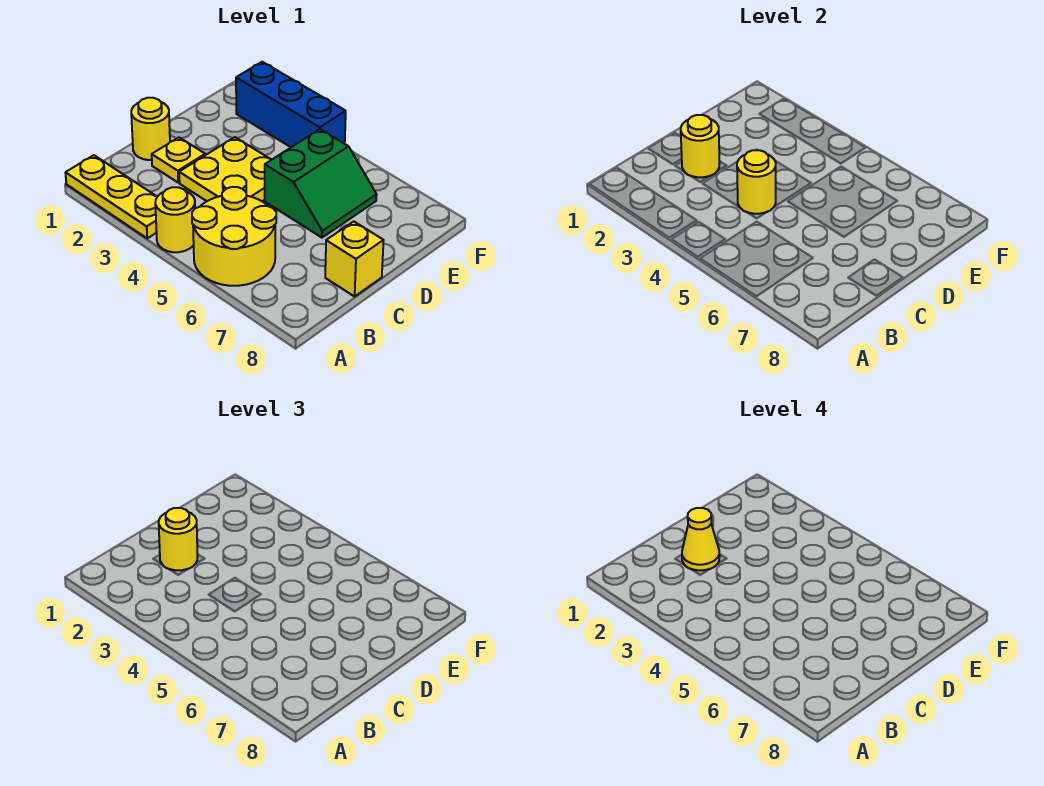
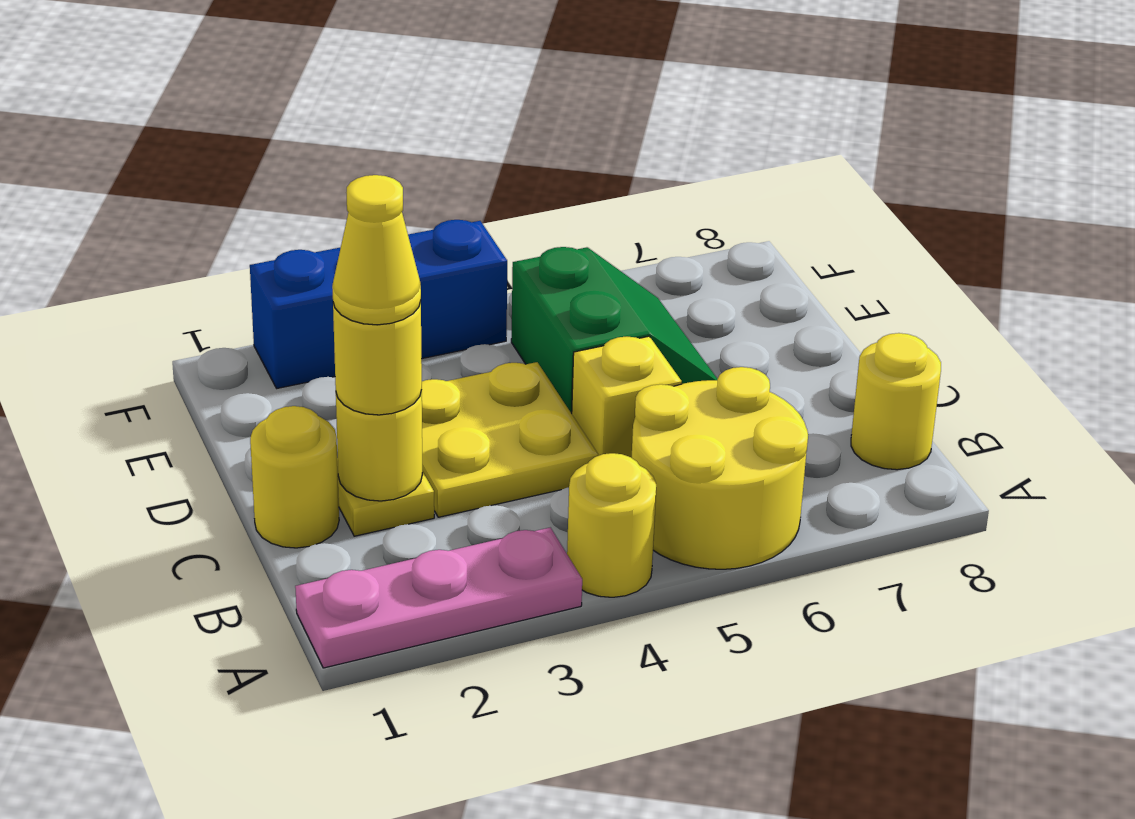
yellow plate A1:A3 level 1 -> pink plate A1:A3 level 1
yellow round brick C4 level 2 -> yellow round brick B8 level 1
yellow brick C8 level 1 -> yellow brick C5 level 1

